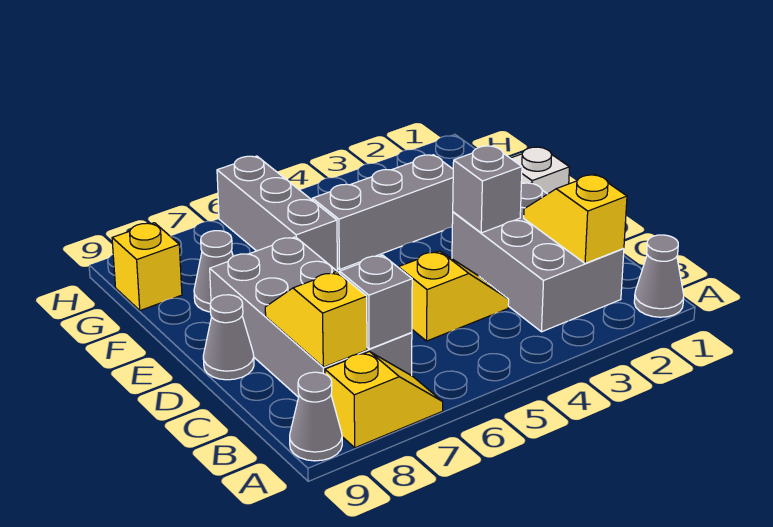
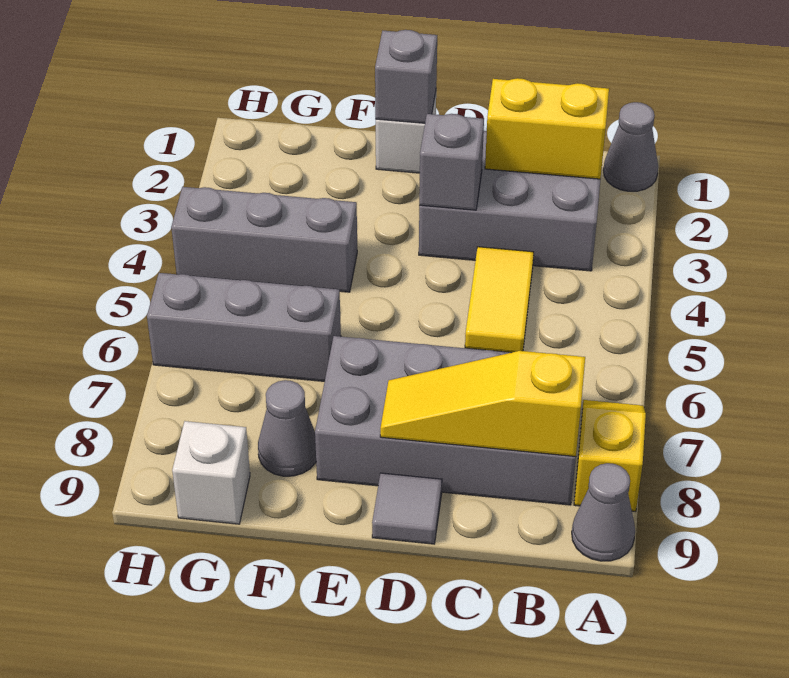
yellow slope B2:C2 level 2 top B -> yellow brick B2:C2 level 2
grey brick B7 level 2 -> grey brick E1 level 2
yellow slope B8:C8 level 2 top B -> yellow slope B8:D8 level 2 top B
yellow slope C4:C5 level 1 top 5 -> yellow tile C4:C5 level 1
grey cone D9 level 1 -> grey tile D9 level 1
grey brick F3:F5 level 1 -> grey brick F4:H4 level 1
yellow brick G9 level 1 -> white brick G9 level 1

